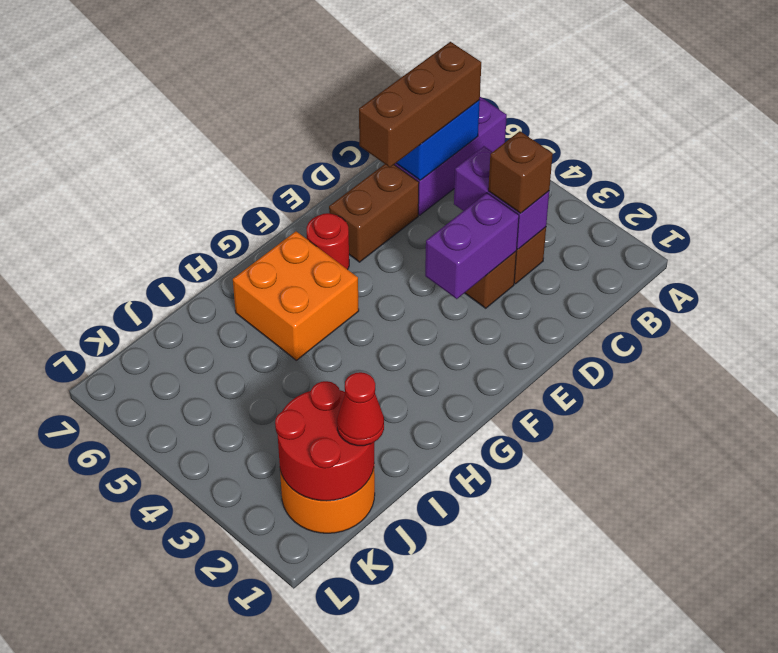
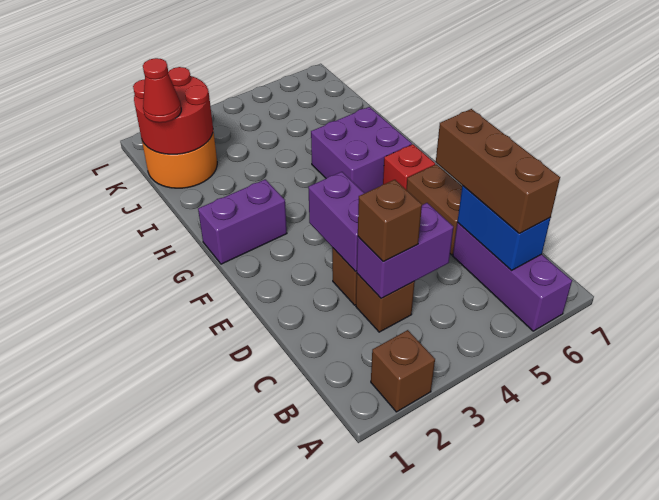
none -> brown brick A2 level 1
red round brick F6 level 1 -> red brick F6 level 1
none -> purple brick G1:G2 level 1
orange brick G5:H6 level 1 -> purple brick G5:H6 level 1

